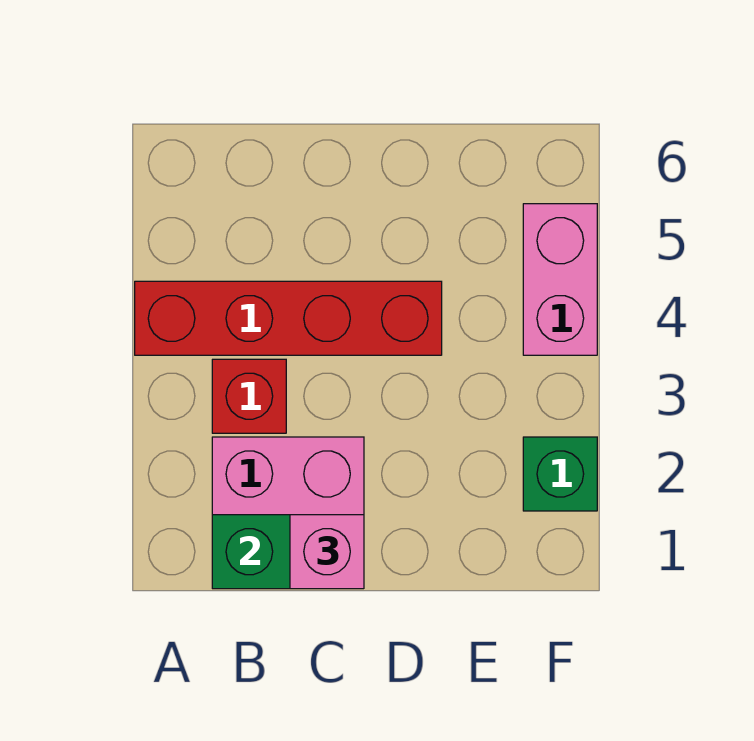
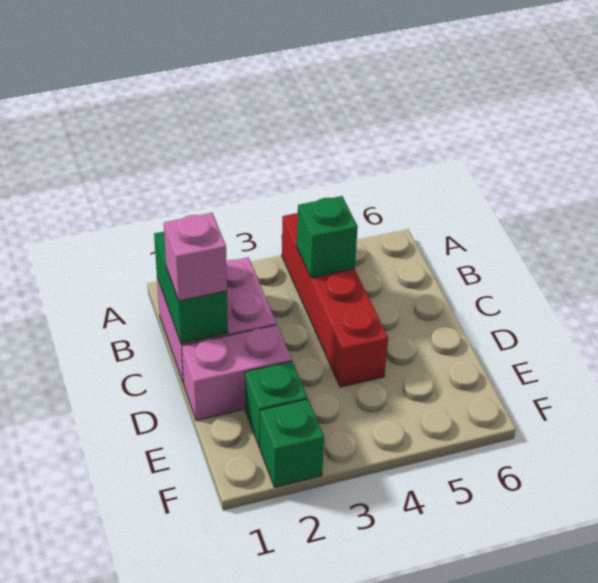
red brick B3 level 1 -> none
none -> green brick B4 level 2
none -> green brick E2 level 1
pink brick F4:F5 level 1 -> pink brick D1:D2 level 1

